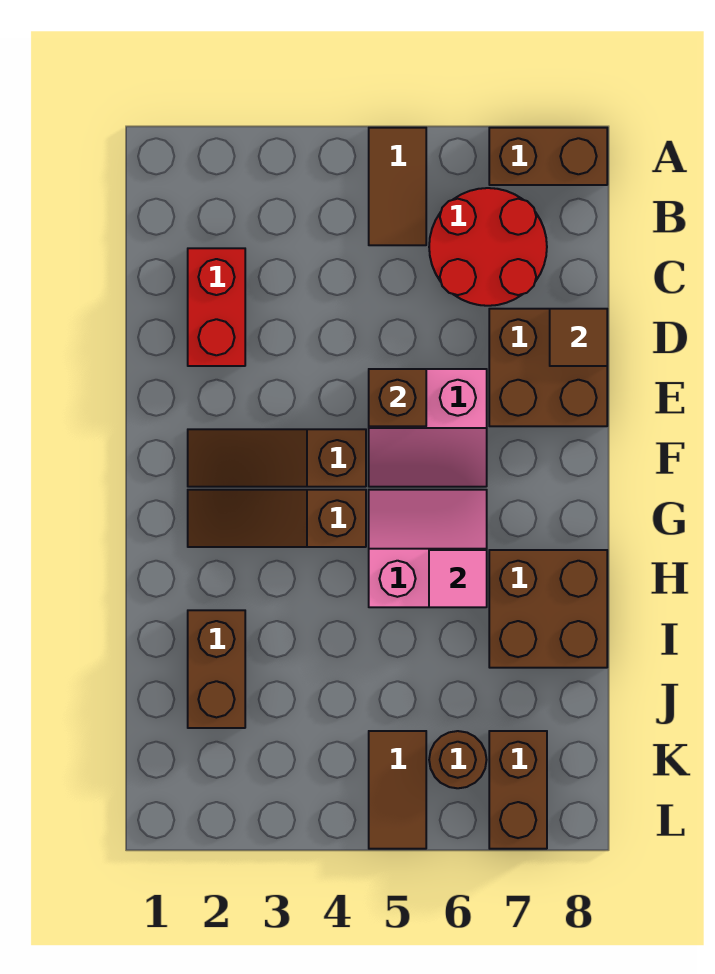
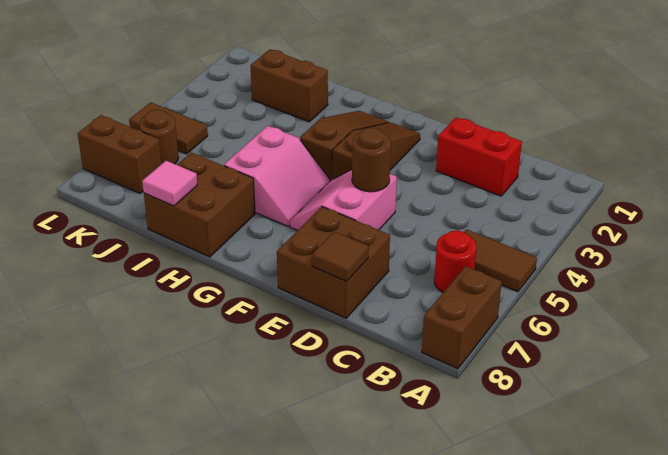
red round brick B6:C7 level 1 -> red round brick B6 level 1
brown brick E5 level 2 -> brown round brick E5 level 2
pink tile H6 level 2 -> pink tile I8 level 2

